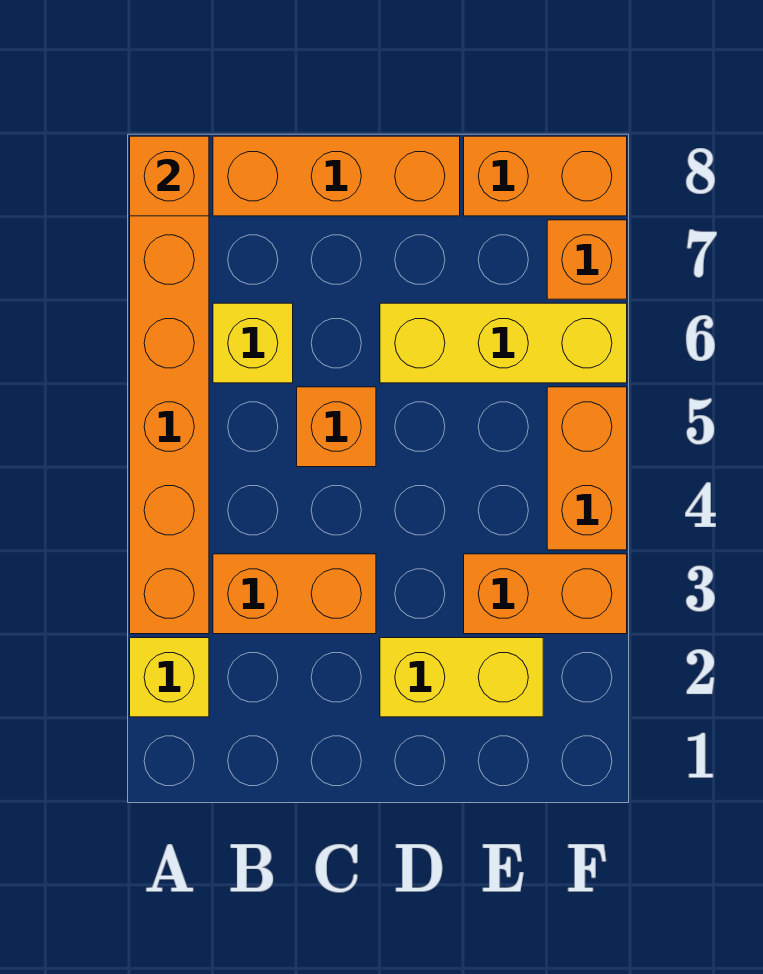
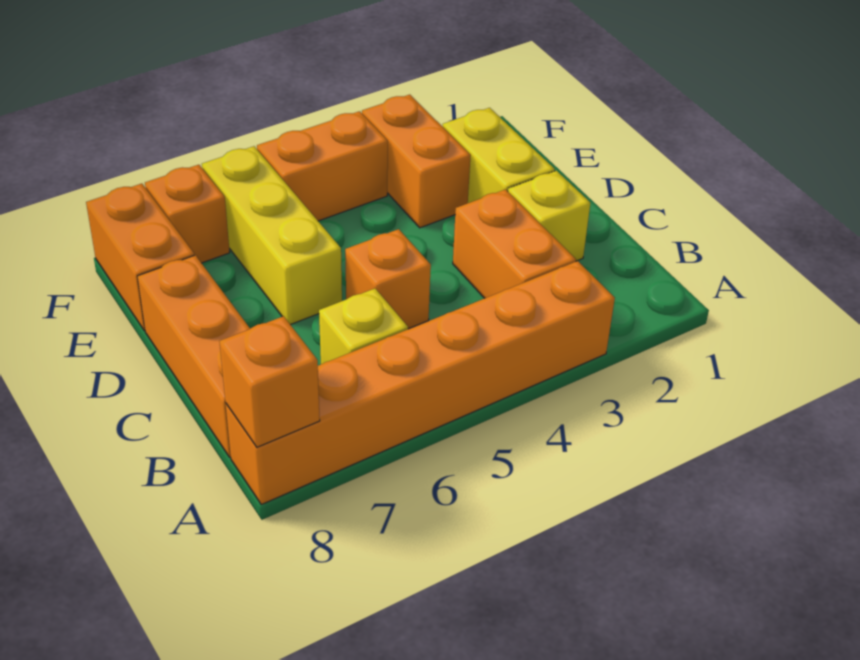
yellow brick A2 level 1 -> yellow brick C2 level 1

